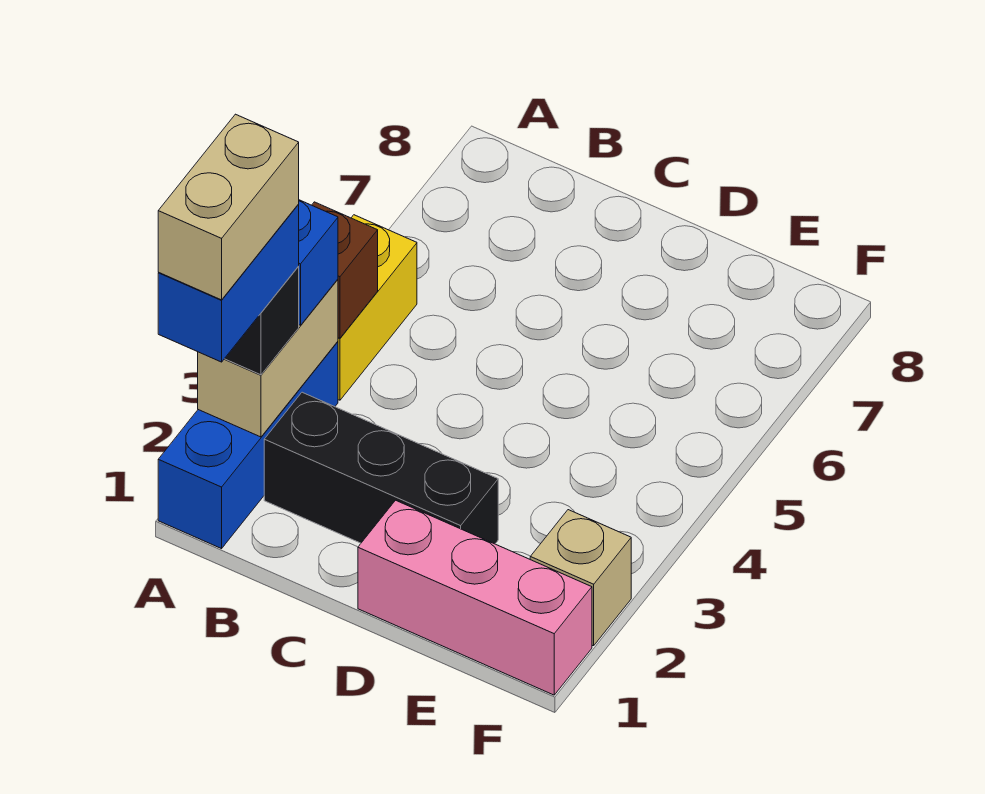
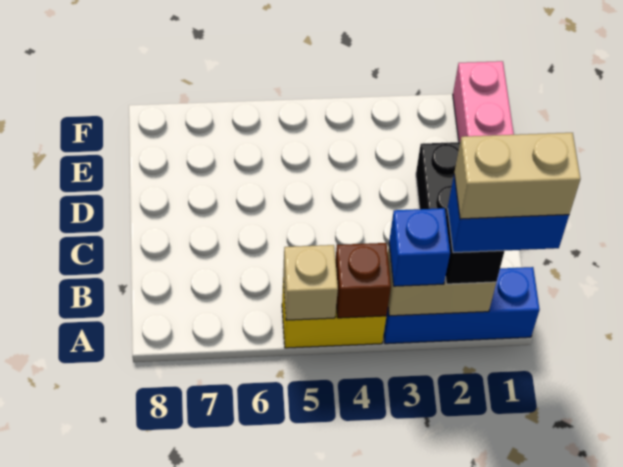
tan brick F2 level 1 -> tan brick A5 level 2

